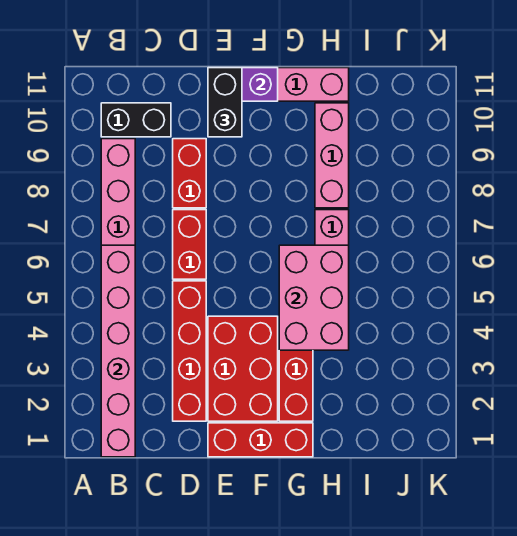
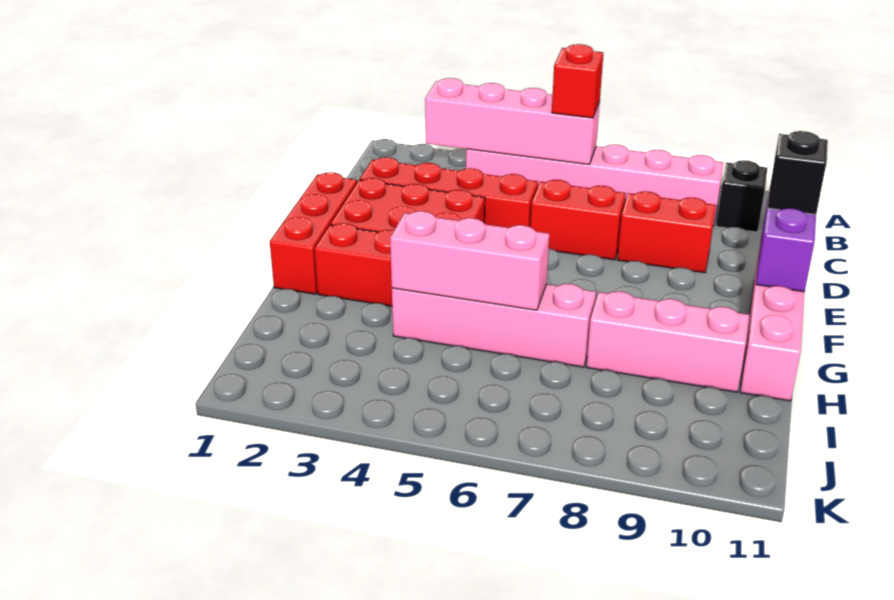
pink brick B1:B6 level 2 -> pink brick B3:B6 level 2
none -> red brick B6 level 3
black brick B10:C10 level 1 -> black brick B10 level 1
black brick E10:E11 level 3 -> black brick E11 level 3
pink brick G4:H6 level 2 -> pink brick H4:H6 level 2

